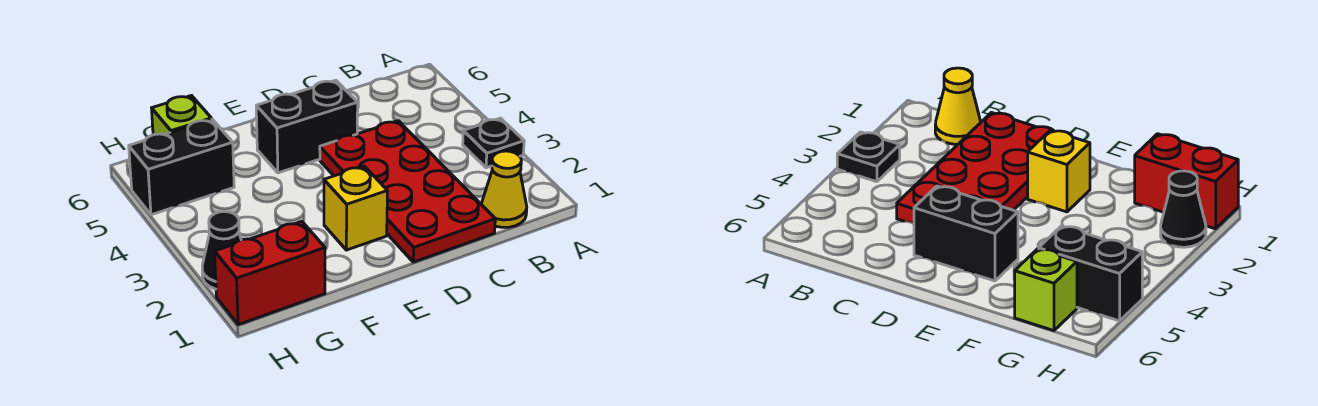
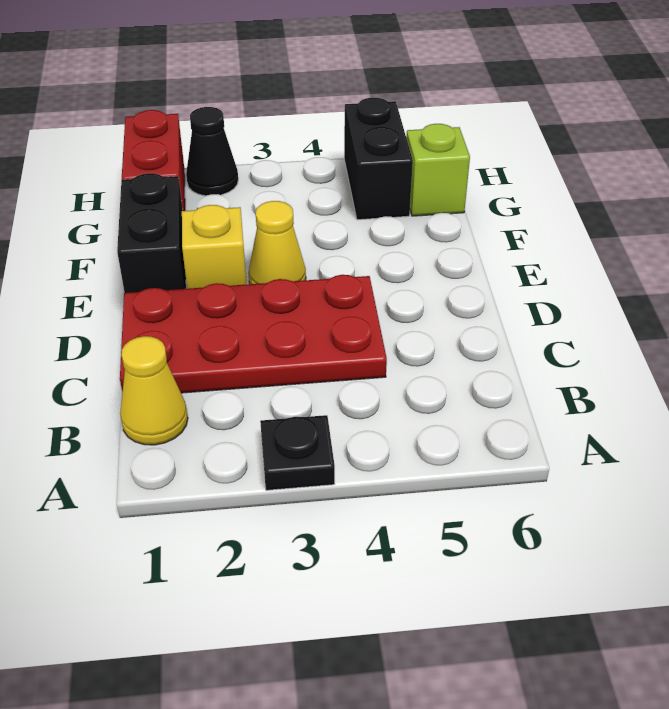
black brick D5:E5 level 1 -> black brick E1:F1 level 1
none -> yellow cone E3 level 1

